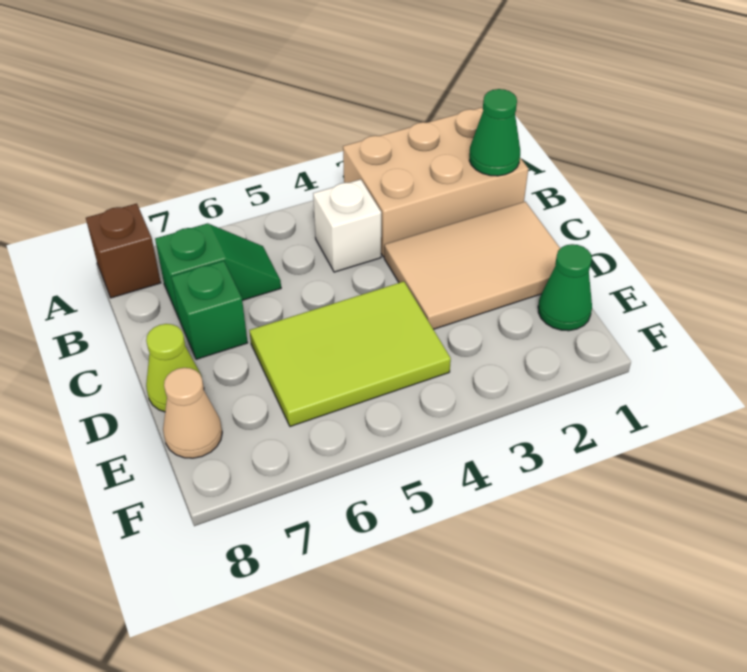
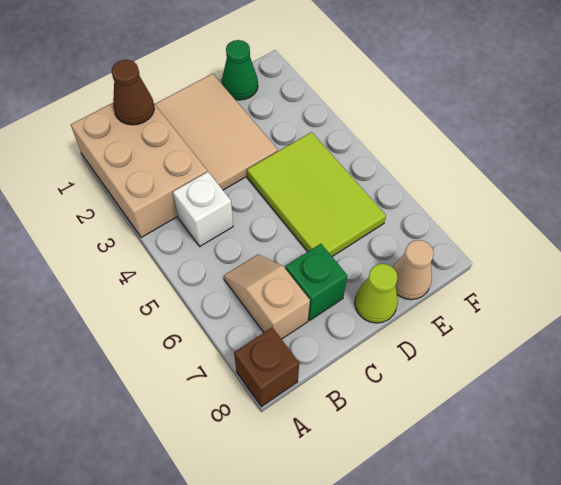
green cone B1 level 2 -> brown cone B1 level 2
green slope B6:B7 level 1 top 7 -> tan slope B6:B7 level 1 top 7

